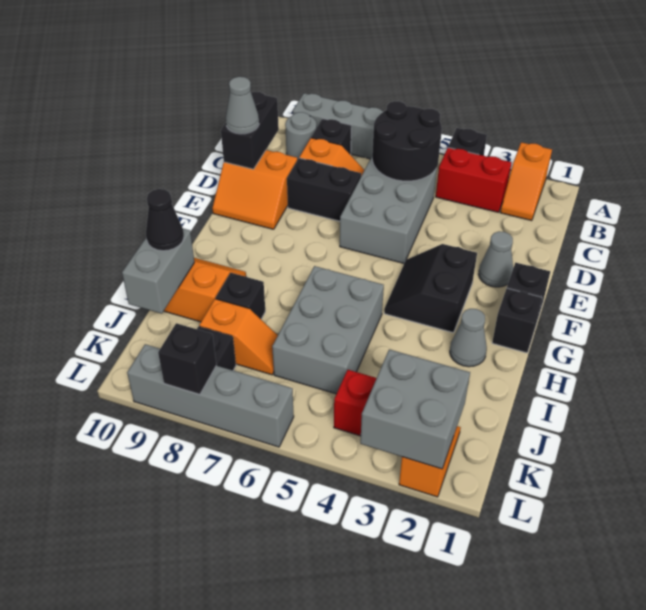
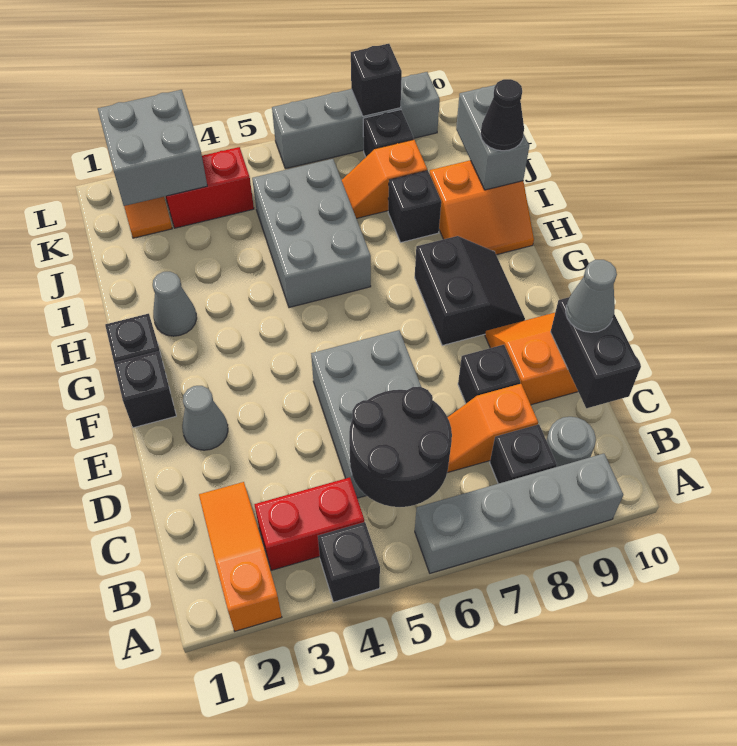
orange slope A2:B2 level 1 top A -> orange slope A2:C2 level 1 top A
black brick D7:D8 level 1 -> black brick D8 level 1
black slope F3:G4 level 1 top 3 -> black slope F8:G9 level 1 top 8

